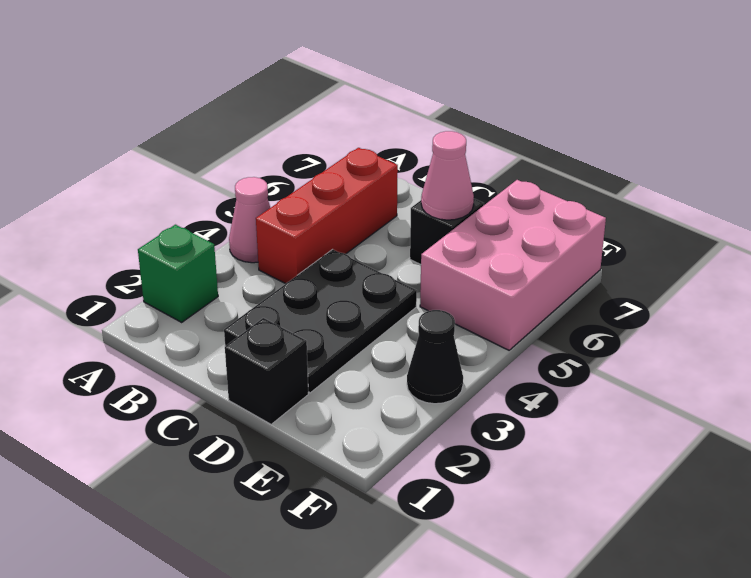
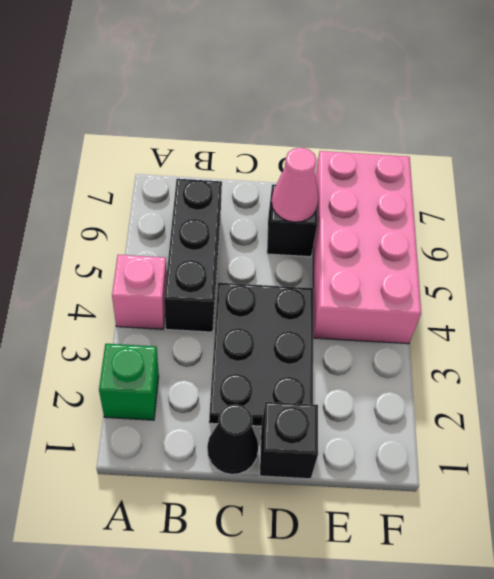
pink cone A4 level 1 -> pink brick A4 level 1
red brick B4:B6 level 1 -> black brick B4:B6 level 1
pink brick E5:F7 level 1 -> pink brick E4:F7 level 1
black cone F3 level 1 -> black cone C1 level 1

